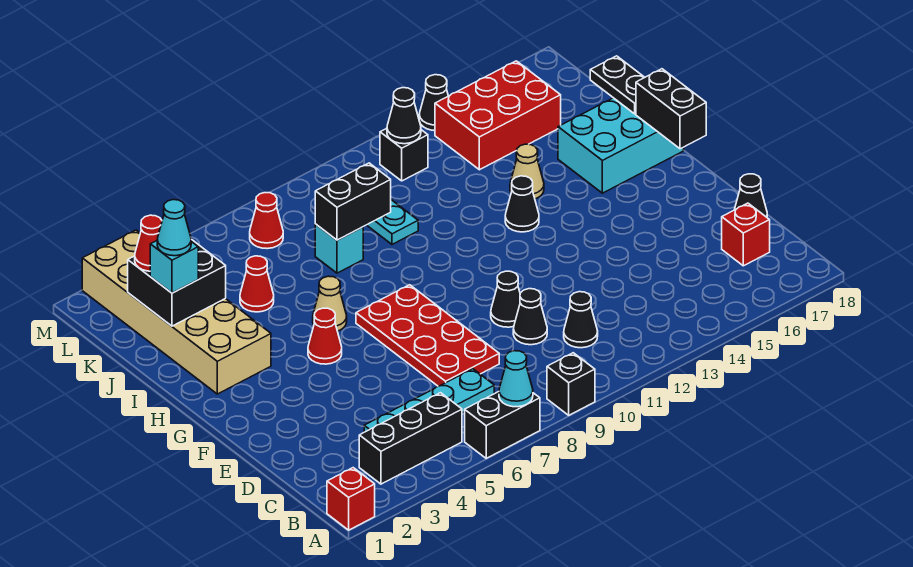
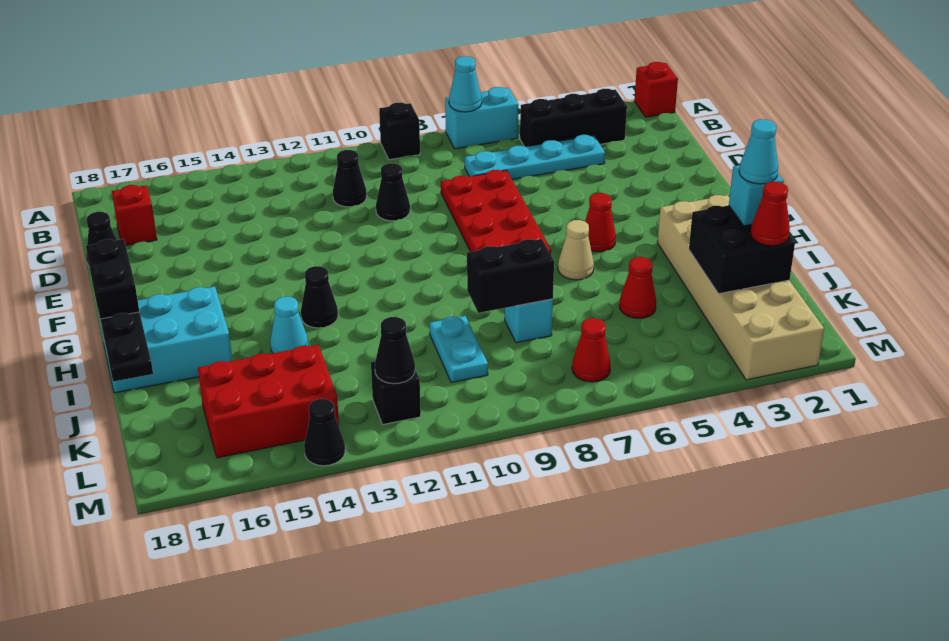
black brick A6:A7 level 1 -> cyan brick A6:A7 level 1
black cone E10 level 1 -> none
tan cone I14 level 1 -> cyan cone I14 level 1

